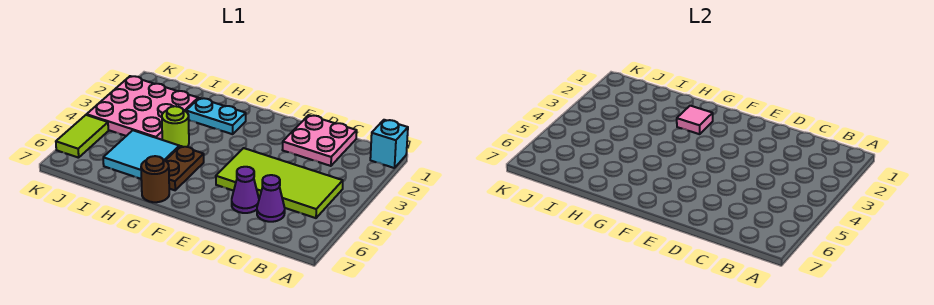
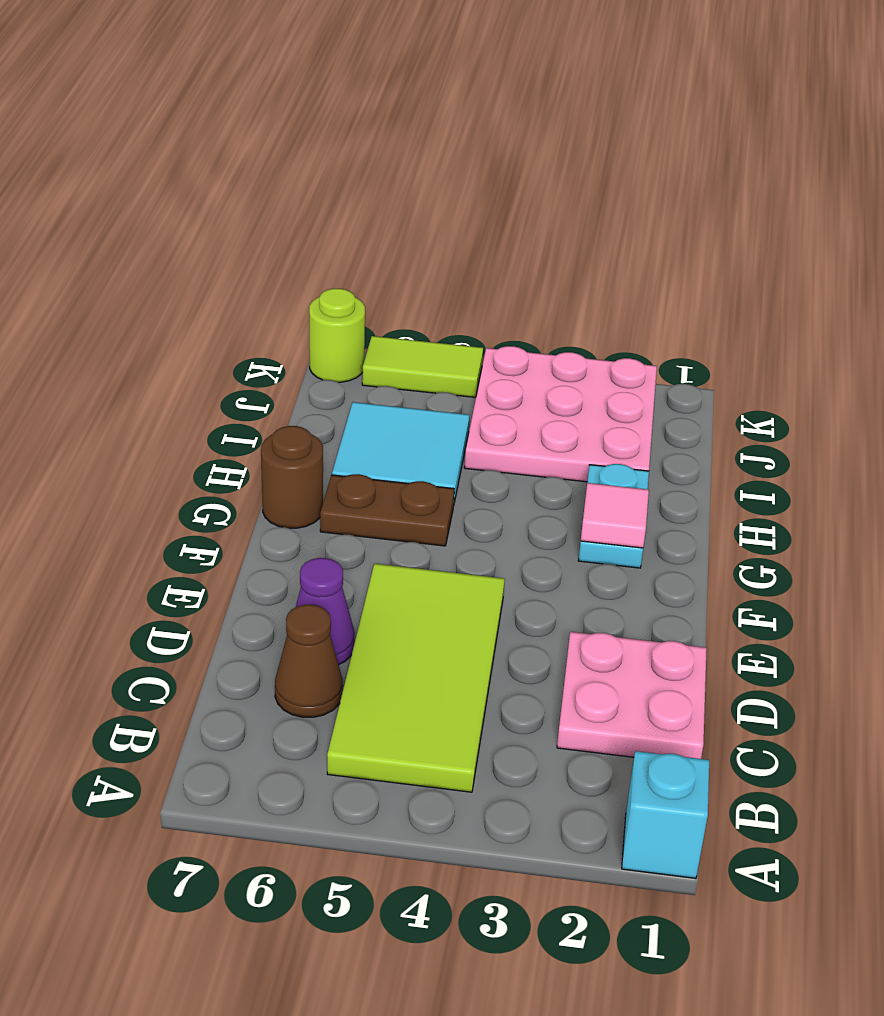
purple cone C6 level 1 -> brown cone C6 level 1
lime round brick H4 level 1 -> lime round brick K7 level 1

